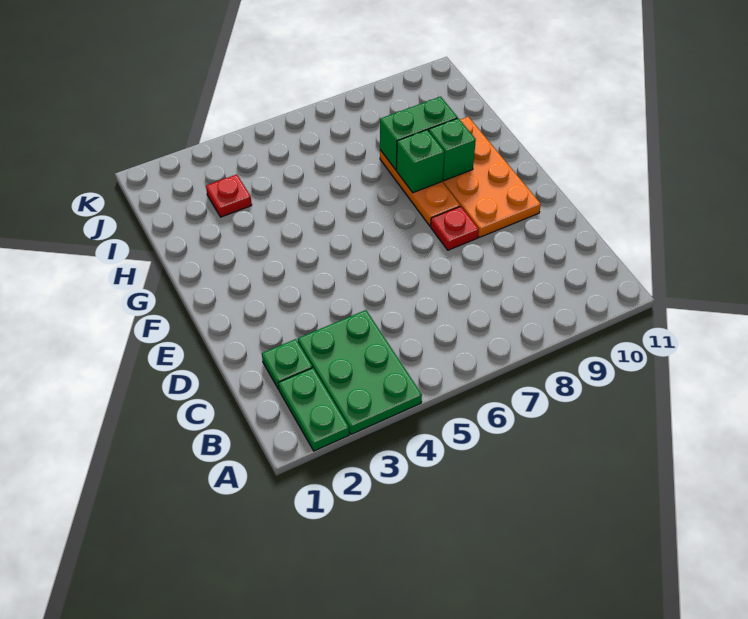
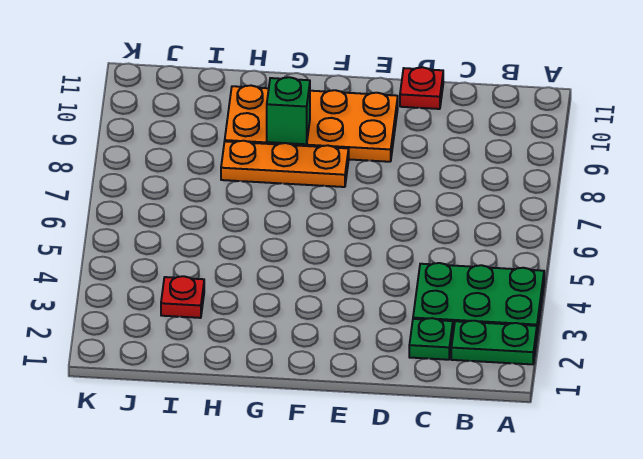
red plate E8 level 1 -> red plate D11 level 1
green brick G8 level 2 -> none
green brick H8:H9 level 2 -> none

